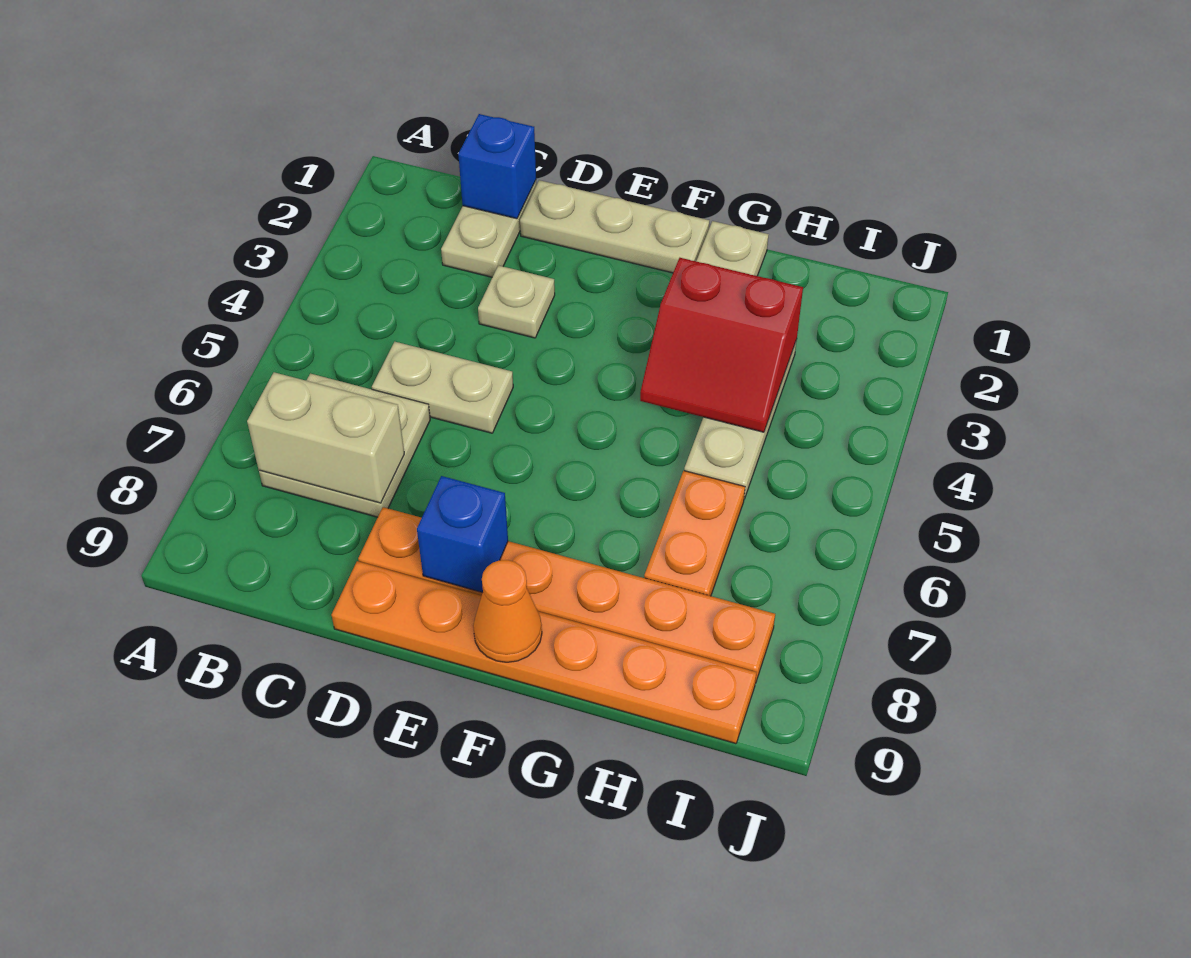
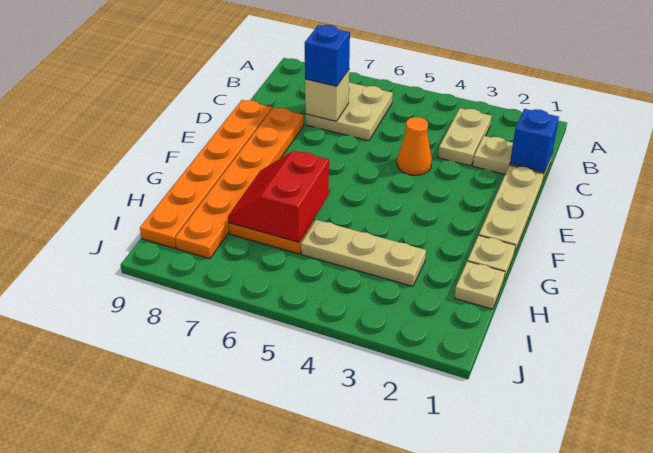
tan brick B7:C7 level 2 -> tan brick C7 level 2
tan plate C5:D5 level 1 -> tan plate B3:C3 level 1
tan plate D3 level 1 -> tan plate H1 level 1
blue brick E8 level 2 -> blue brick C7 level 3
orange cone F9 level 2 -> orange cone D4 level 1
red slope G3:H4 level 2 top 3 -> red slope G6:H7 level 2 top 6

